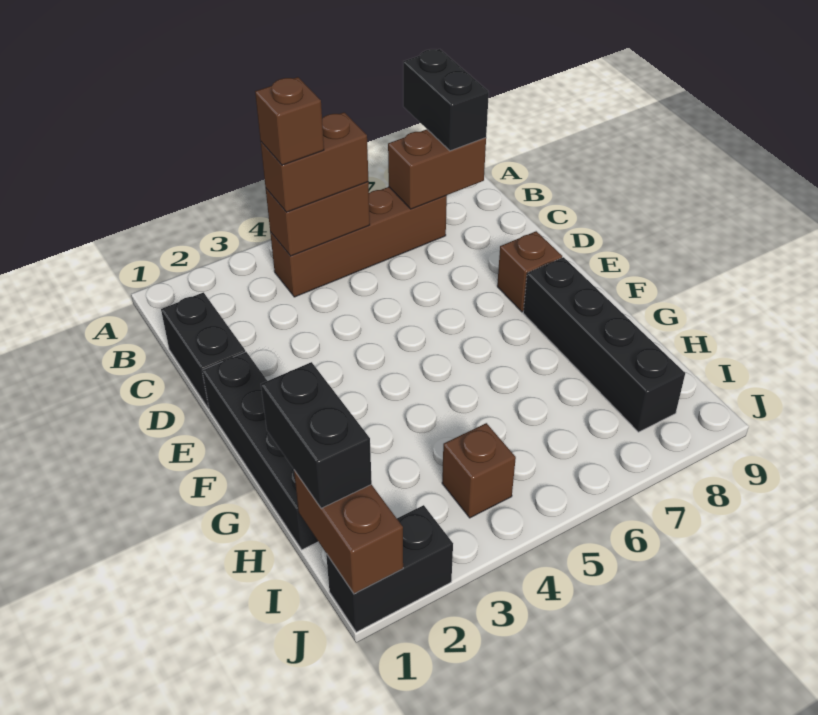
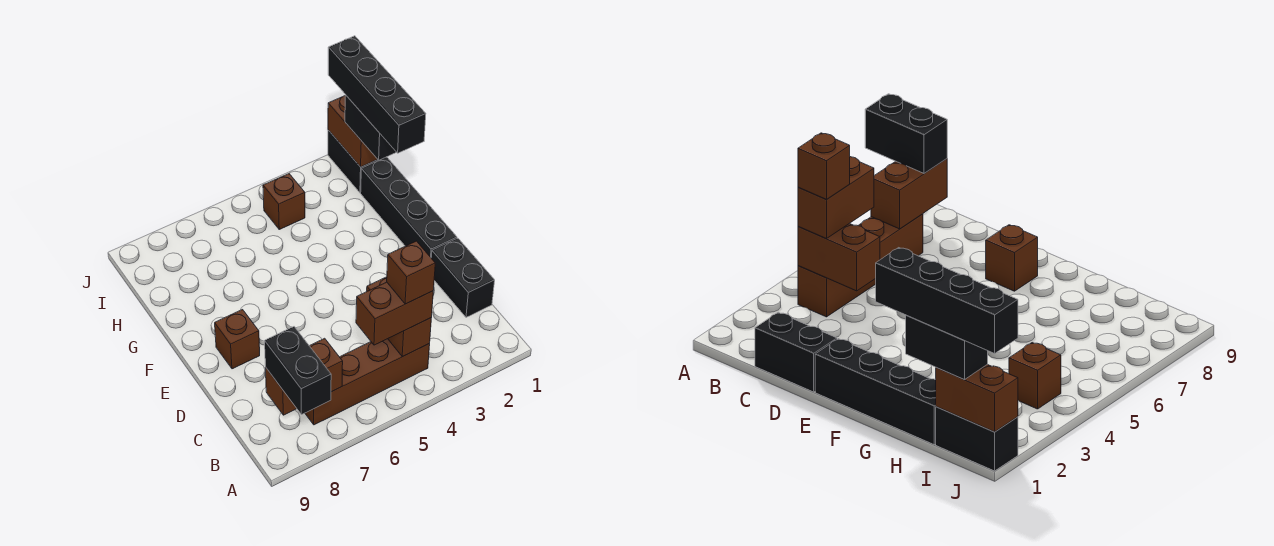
brown brick B4:B5 level 2 -> brown brick B4:C4 level 2
black brick F8:I8 level 1 -> black brick G1:J1 level 4
black brick J1:J2 level 1 -> black brick I1:J1 level 1

